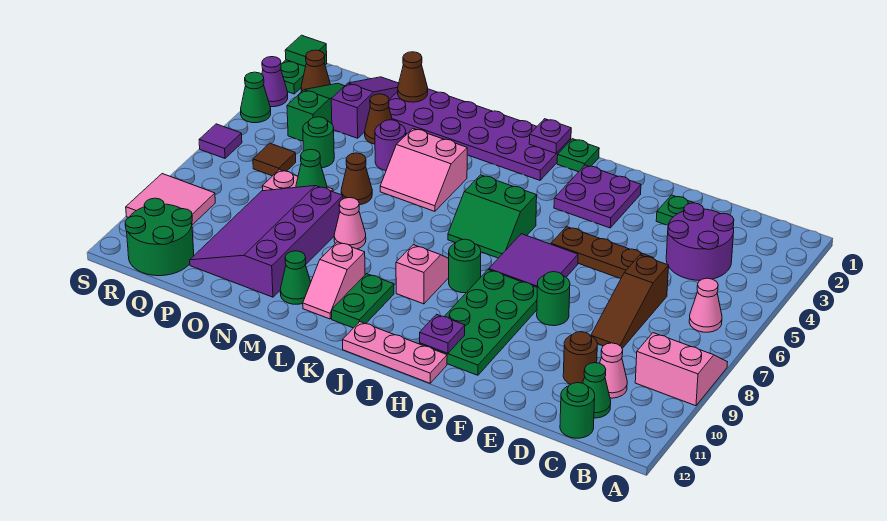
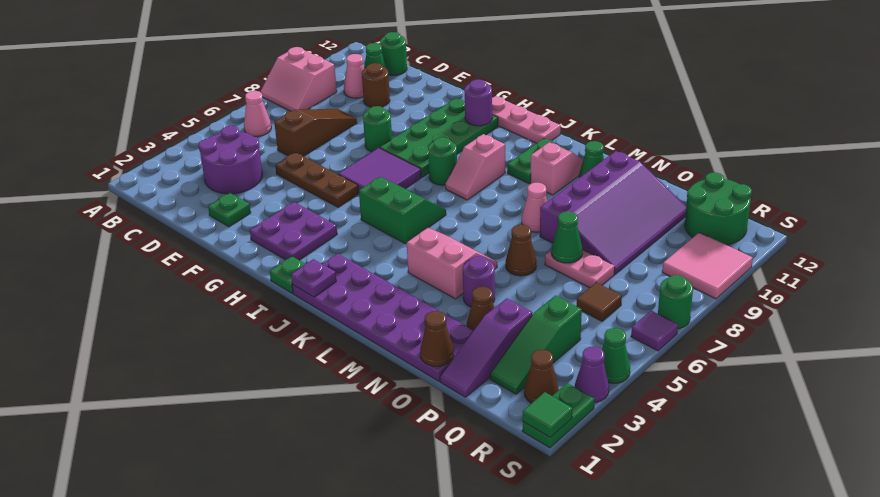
purple plate H11 level 2 -> purple round brick H11 level 2
green round brick P5 level 1 -> green round brick S7 level 1

